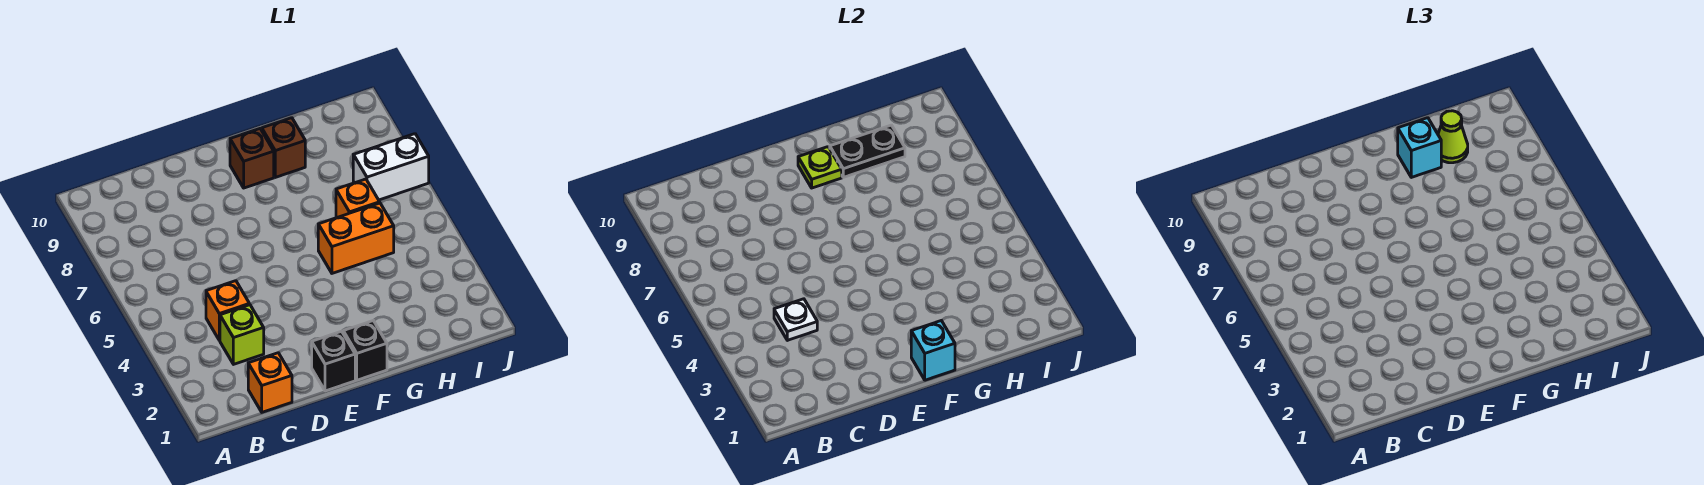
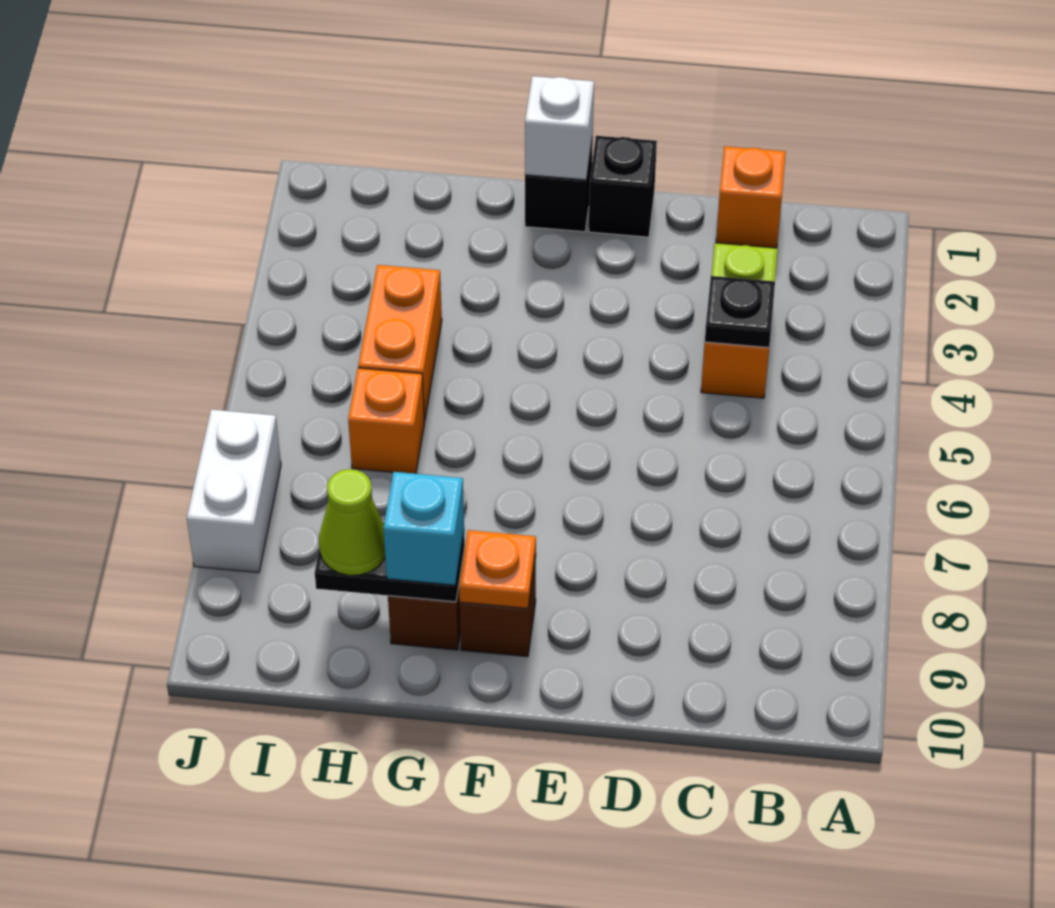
white plate C4 level 2 -> black plate C4 level 2
cyan brick F1 level 2 -> white brick F1 level 2
lime plate F9 level 2 -> orange plate F9 level 2
orange brick G5:H5 level 1 -> orange brick H4:H5 level 1
white brick I7:J7 level 1 -> white brick J7:J8 level 1

